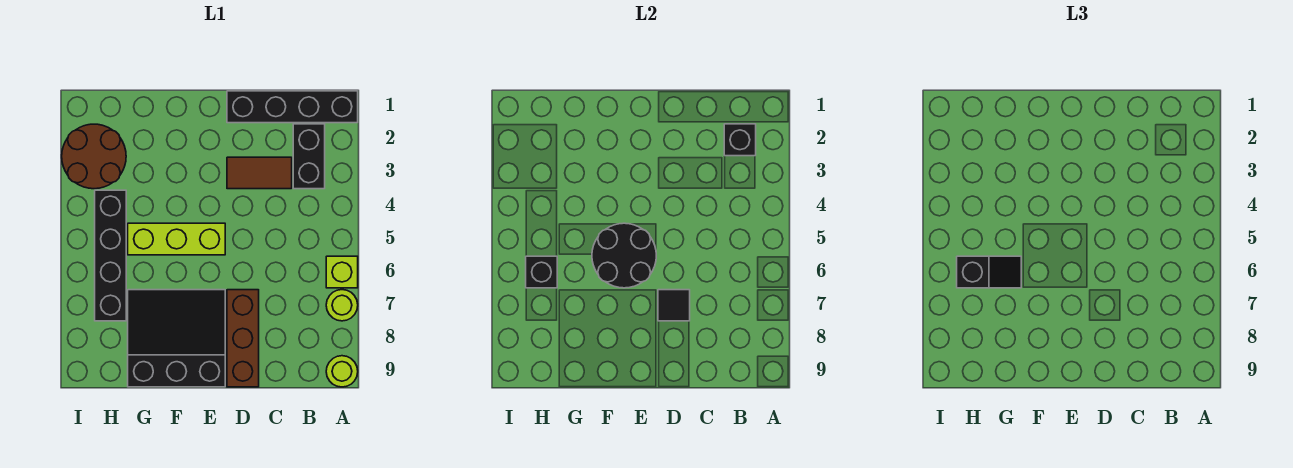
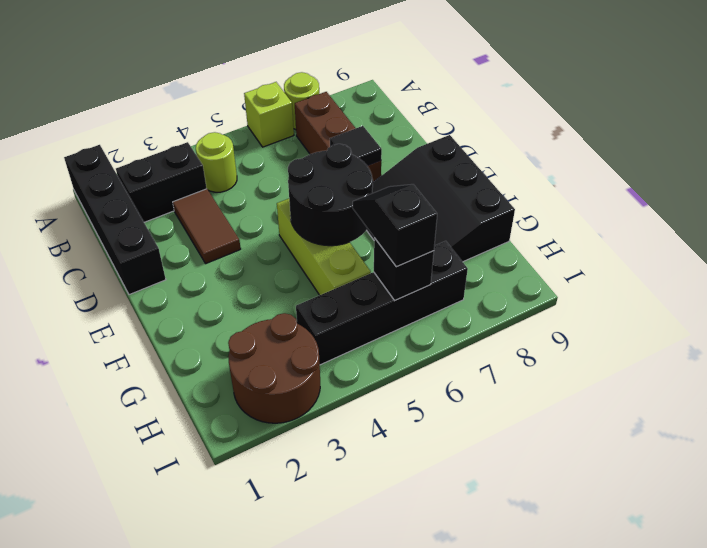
lime round brick A9 level 1 -> lime round brick B4 level 1
black brick B2 level 2 -> none
brown brick D7:D9 level 1 -> brown brick B7:D7 level 1

